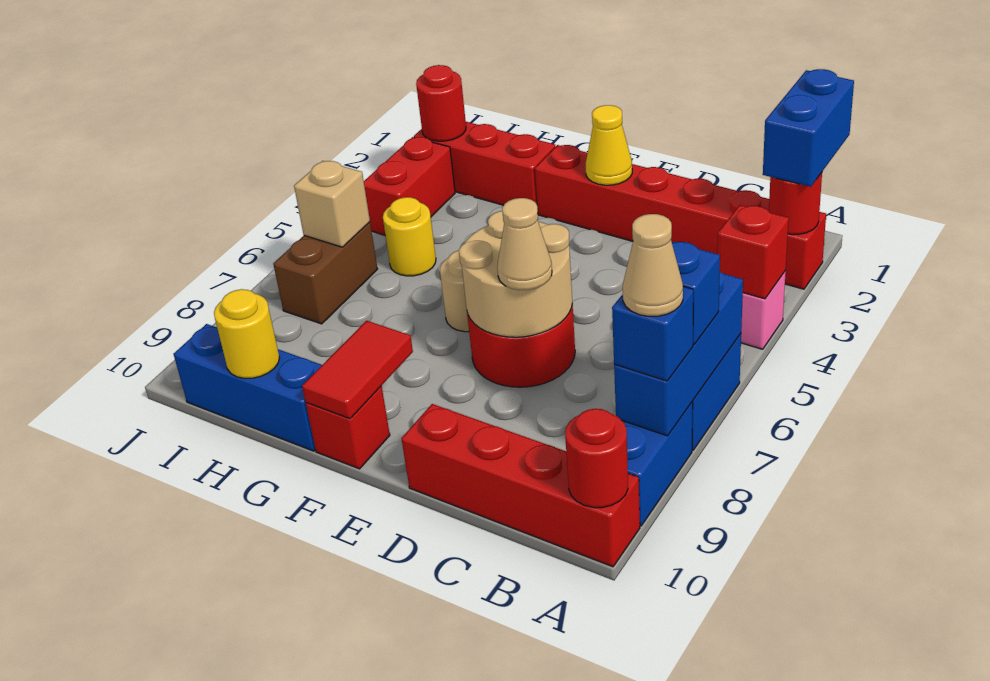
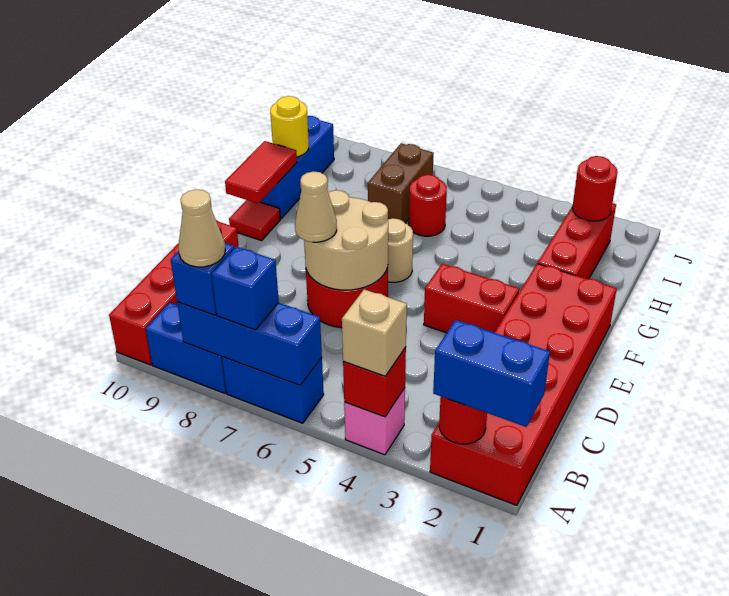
red brick A2:F2 level 1 -> red brick A1:F2 level 1
red round brick A10 level 2 -> red round brick H6 level 1
yellow cone E2 level 2 -> none
red tile F9:F10 level 2 -> red tile F10:G10 level 2
red brick F10 level 1 -> red tile F10 level 1
yellow round brick H5 level 1 -> none
red brick I3:I4 level 1 -> red brick E3:E4 level 1
brown brick I6:I7 level 1 -> brown brick H7:I7 level 1
tan brick I6 level 2 -> tan brick A4 level 3

